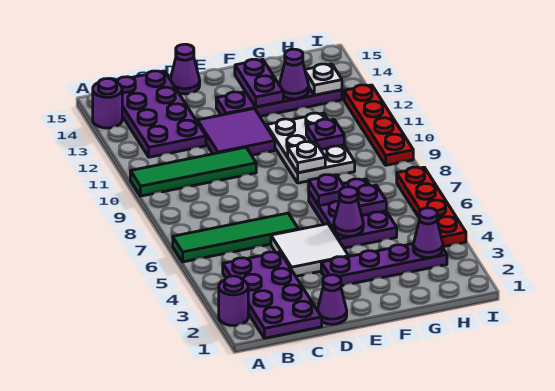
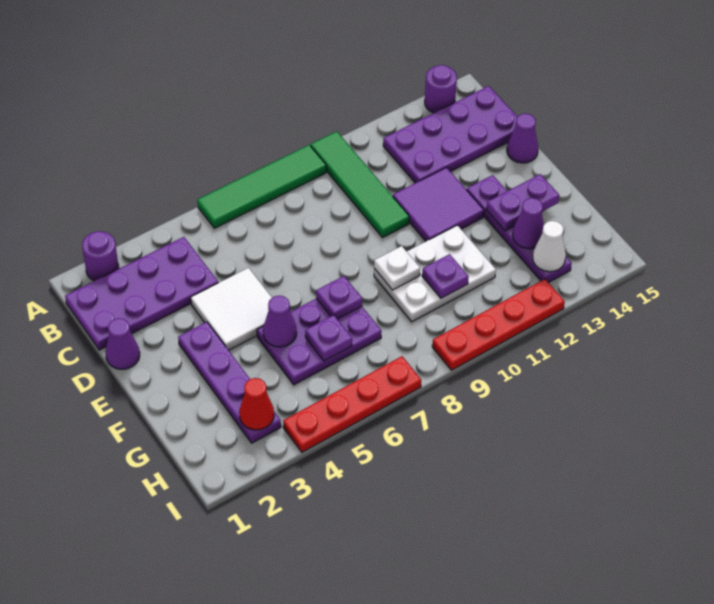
green tile A6:D6 level 1 -> green tile A6:A9 level 1
purple cone H3 level 2 -> red cone H3 level 2
white plate H13 level 2 -> white cone H13 level 2

